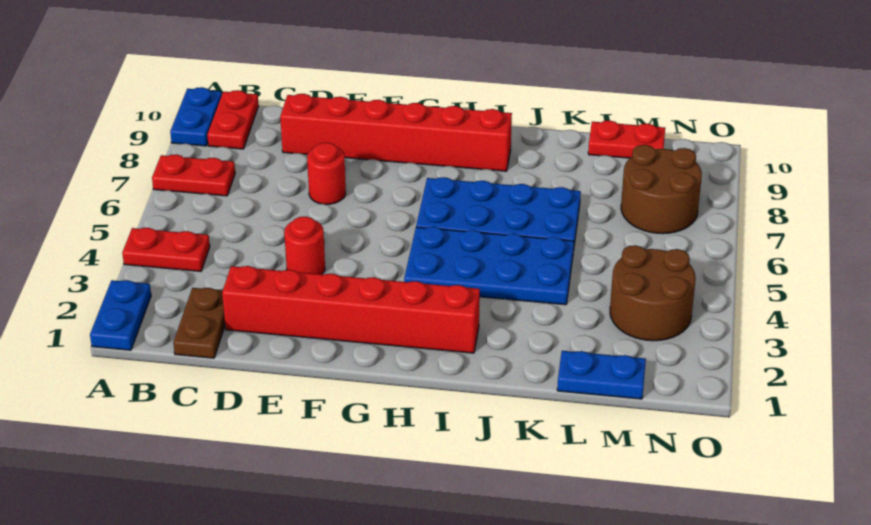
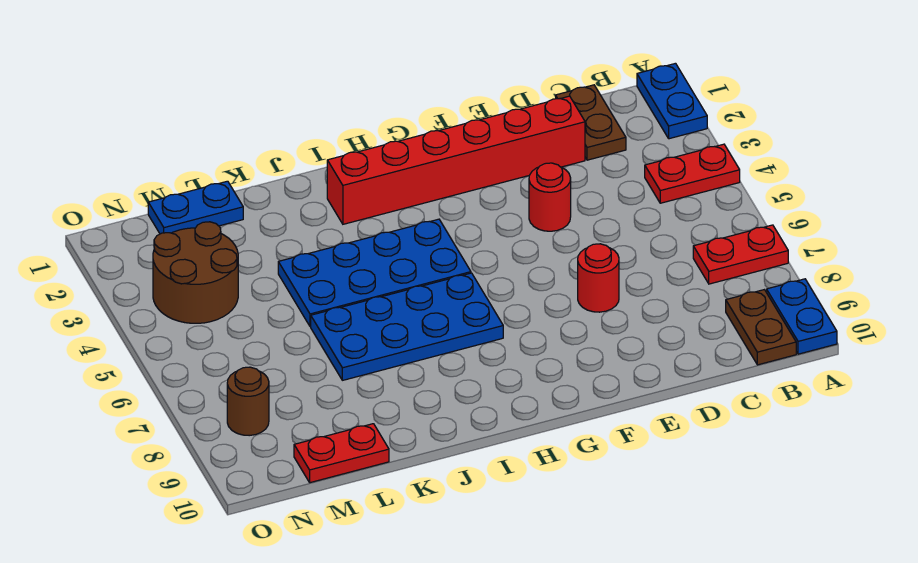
red plate B9:B10 level 1 -> brown plate B9:B10 level 1
red brick D9:I9 level 1 -> none
brown round brick M7:N8 level 1 -> brown round brick N8 level 1

